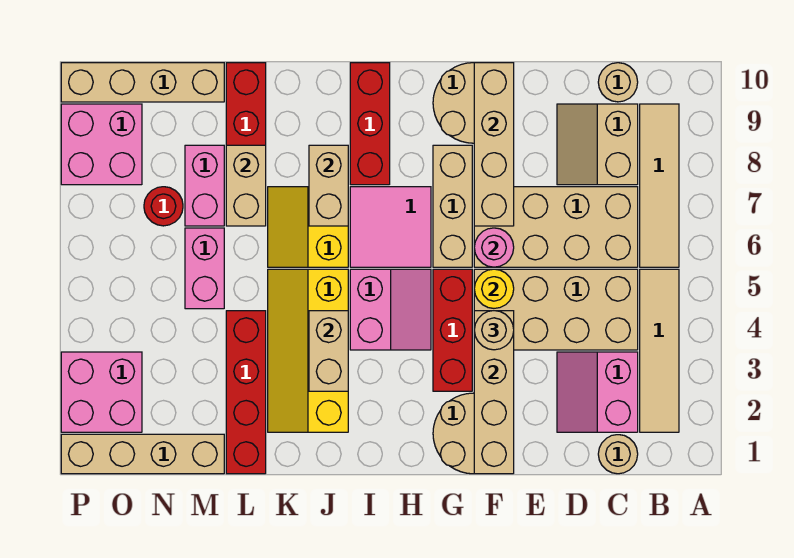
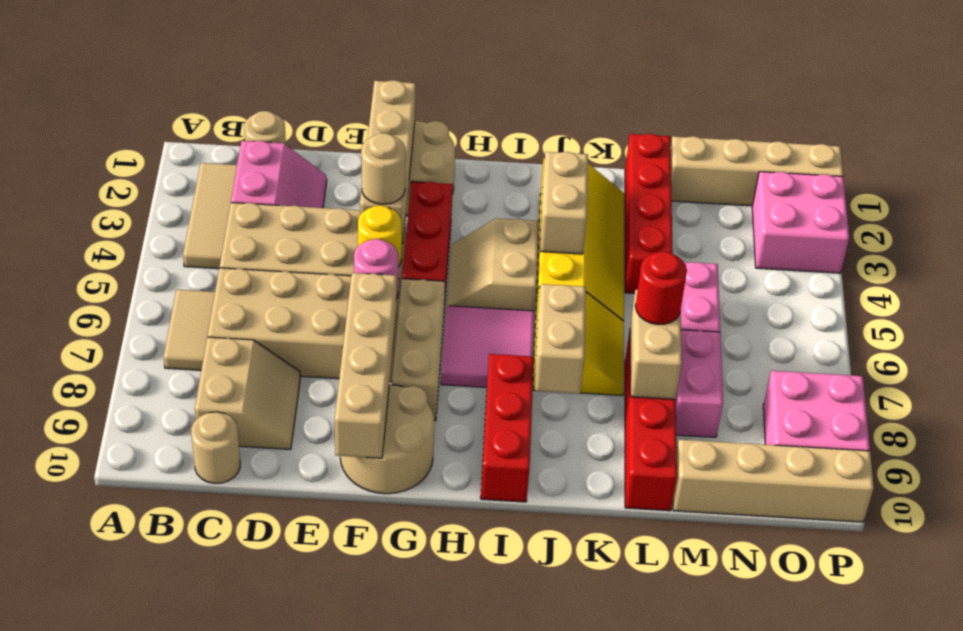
tan tile B2:B5 level 1 -> tan tile B2:B4 level 1
tan tile B6:B9 level 1 -> tan tile B6:B7 level 1
pink slope H4:I5 level 1 top I -> tan slope H4:I5 level 1 top I
red round brick N7 level 1 -> red round brick L7 level 3

